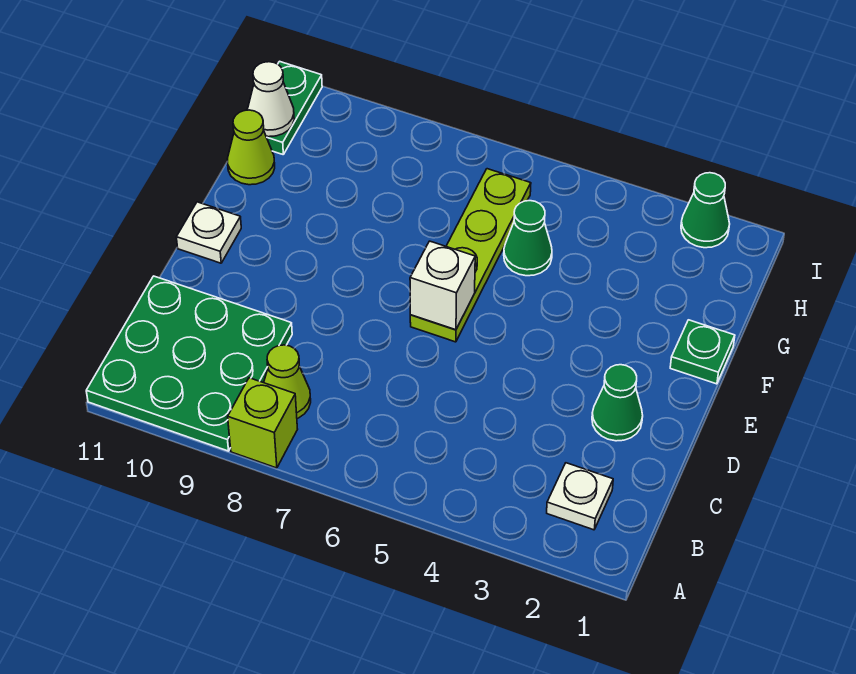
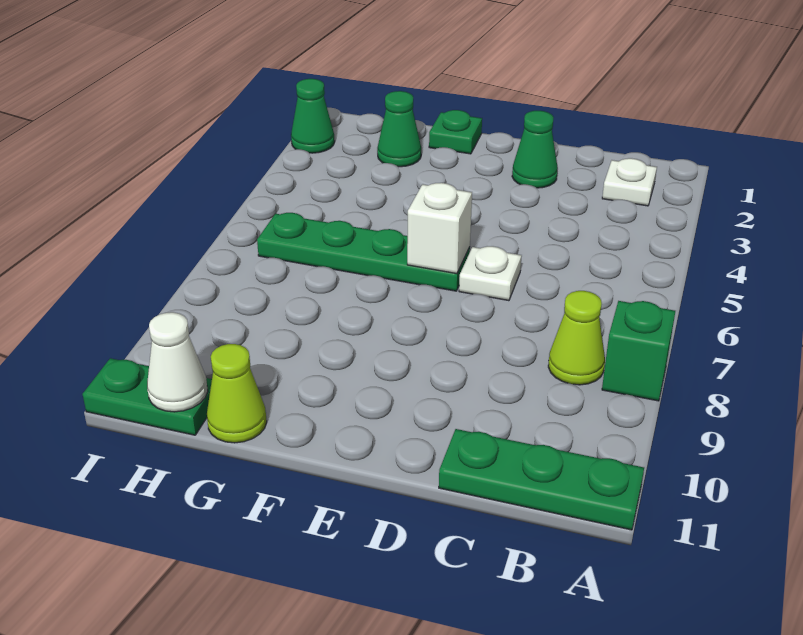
lime brick A8 level 1 -> green brick A8 level 1
green plate A9:C11 level 1 -> green plate A11:C11 level 1
lime plate E6:H6 level 1 -> green plate E6:H6 level 1
white plate E11 level 1 -> white plate D6 level 1
green cone G5 level 1 -> green cone G2 level 1

